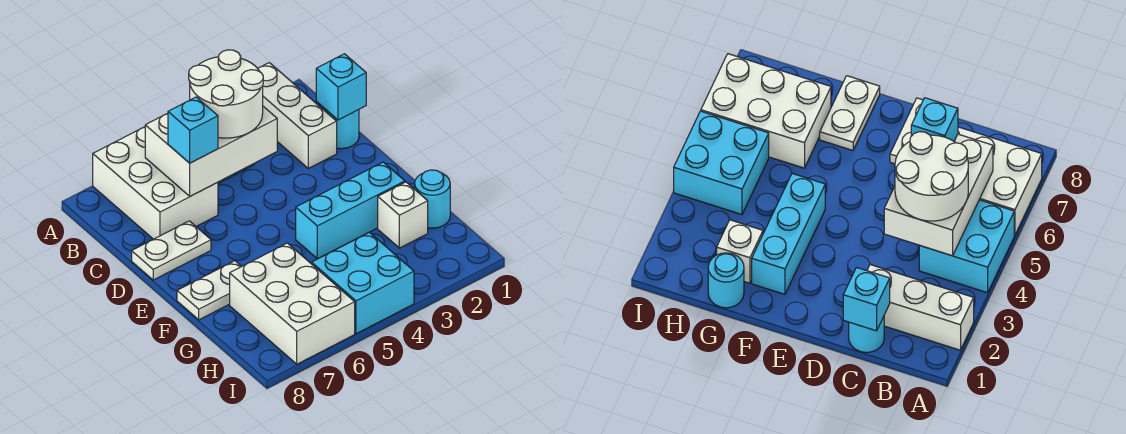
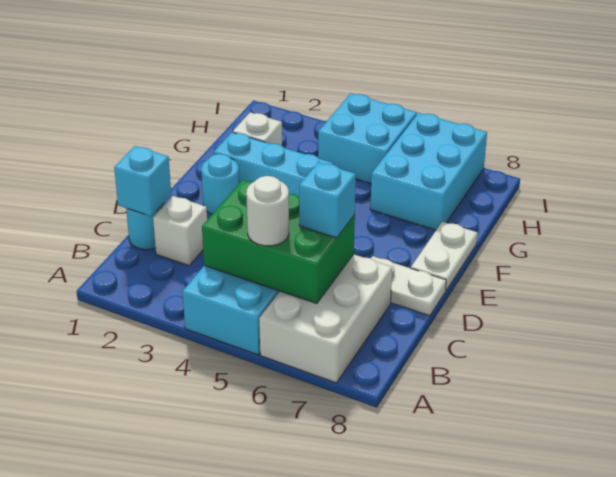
white brick A2:C2 level 1 -> white brick C2 level 1
white brick B4:C6 level 2 -> green brick B4:C6 level 2
white round brick B4:C5 level 3 -> white round brick B5 level 3
white plate F7:F8 level 1 -> white plate E8:F8 level 1
cyan round brick G1 level 1 -> cyan round brick E2 level 1
white brick G6:I7 level 1 -> cyan brick G6:I7 level 1

